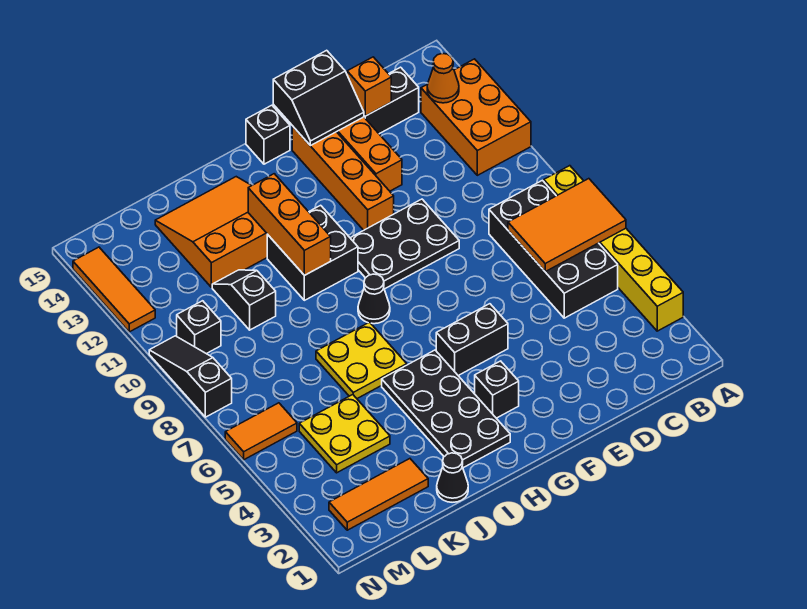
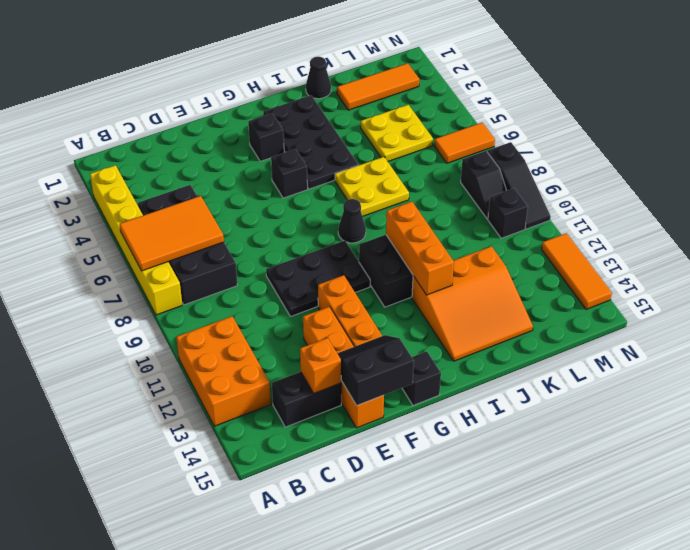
orange cone B13 level 2 -> none
black brick F5:G5 level 1 -> black brick G5 level 1
black slope K10:K11 level 1 top 10 -> black slope M8:M9 level 1 top 8

